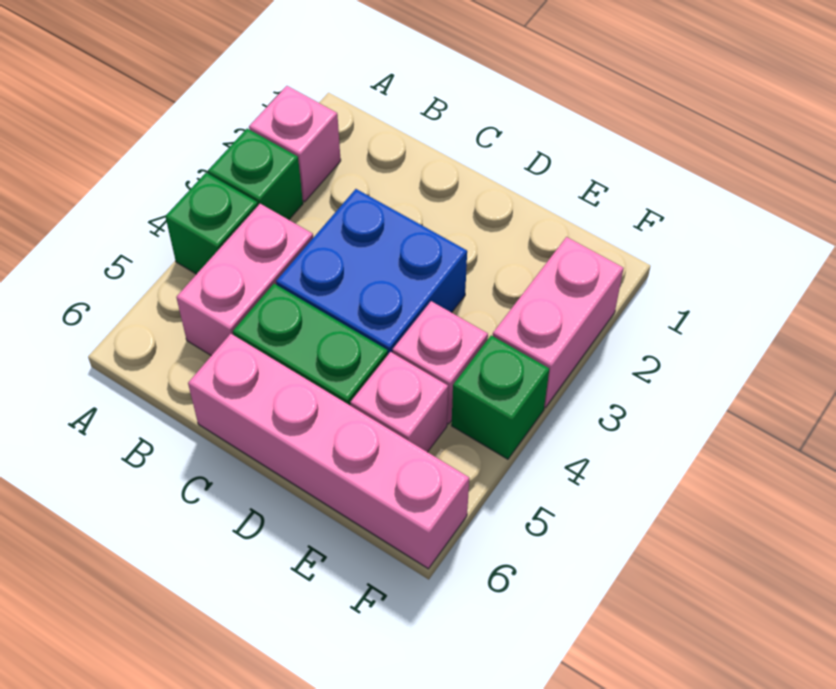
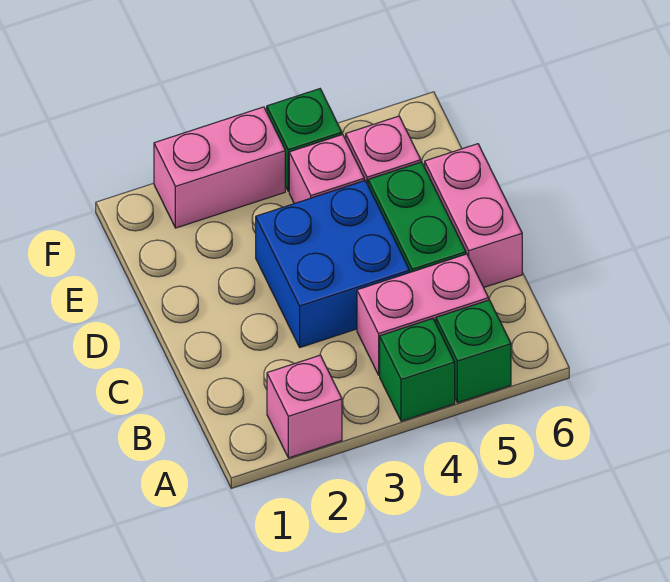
green brick A3 level 1 -> green brick A5 level 1
pink brick C6:F6 level 1 -> pink brick C6:D6 level 1

